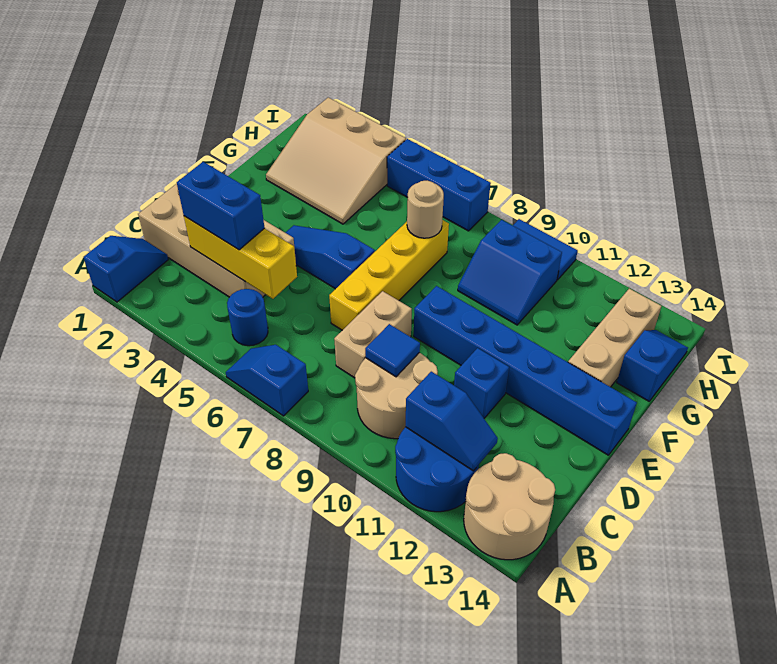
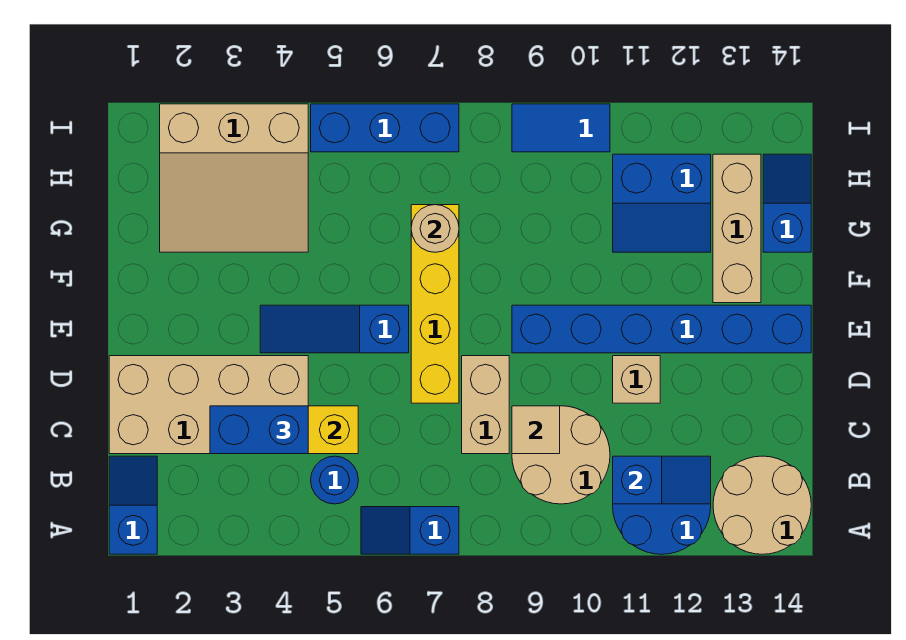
blue tile C9 level 2 -> tan tile C9 level 2
blue brick D11 level 1 -> tan brick D11 level 1
blue slope G9:H10 level 1 top H -> blue slope G11:H12 level 1 top H

